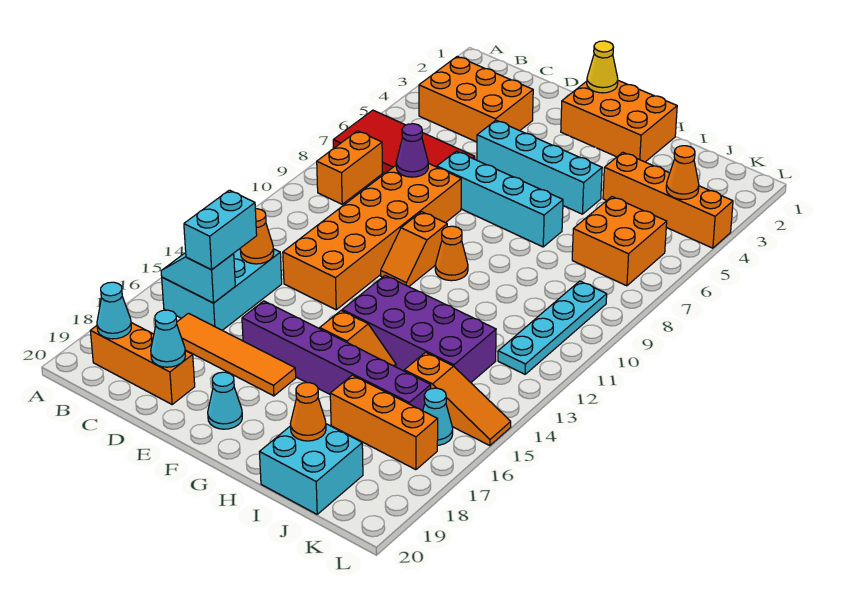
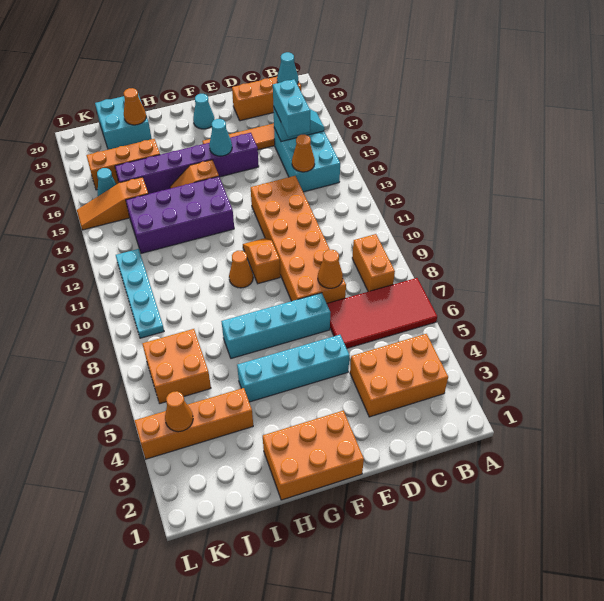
purple cone D8 level 2 -> orange cone D8 level 2
cyan cone D19 level 2 -> cyan cone F16 level 2
yellow cone F1 level 2 -> none

